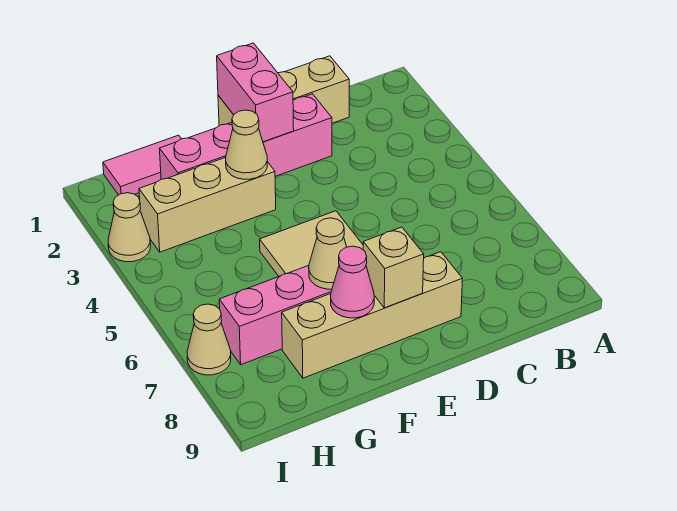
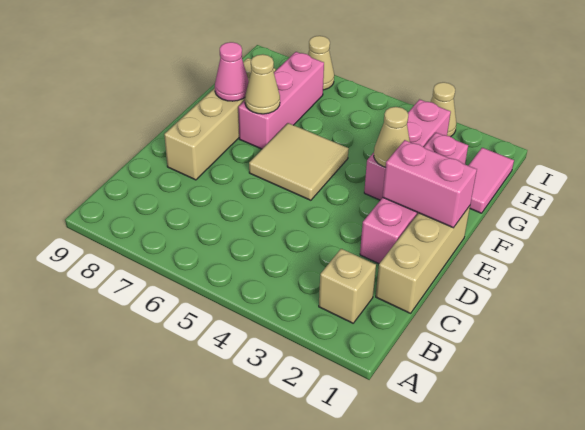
tan brick E8 level 2 -> tan brick B2 level 1
tan brick F3:H3 level 1 -> pink brick F3:H3 level 1

